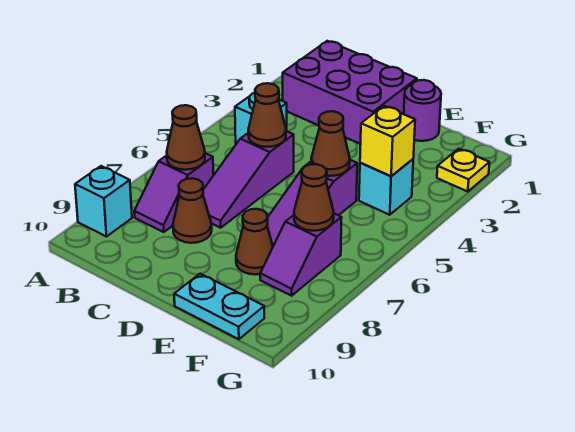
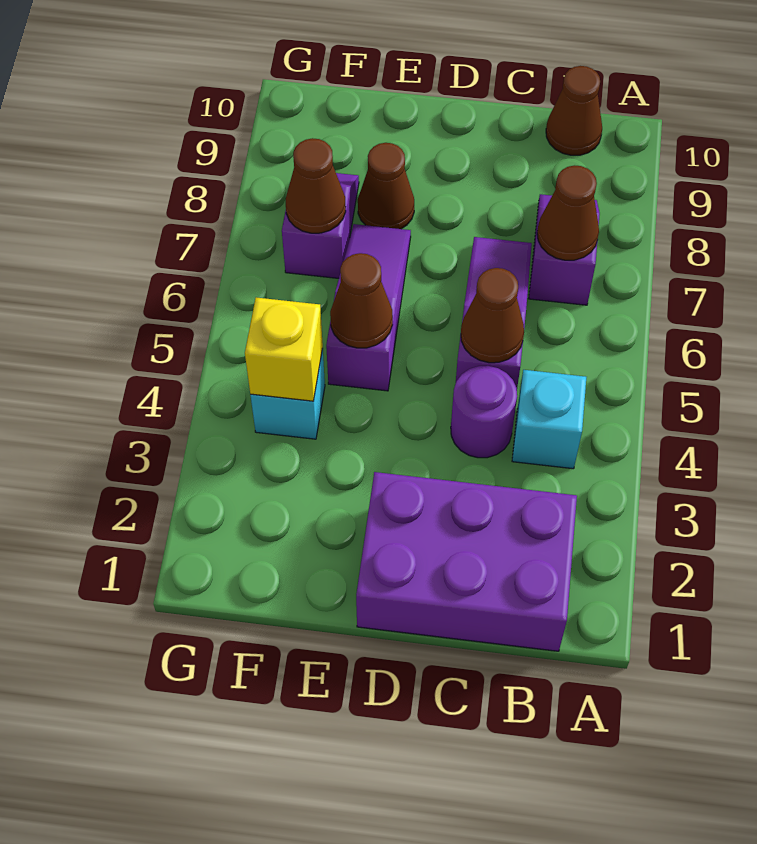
cyan brick A9 level 1 -> none
brown cone C8 level 1 -> brown cone B10 level 1
purple round brick E1 level 1 -> purple round brick C4 level 1
cyan plate E10:F10 level 1 -> none
yellow plate G2 level 1 -> none

